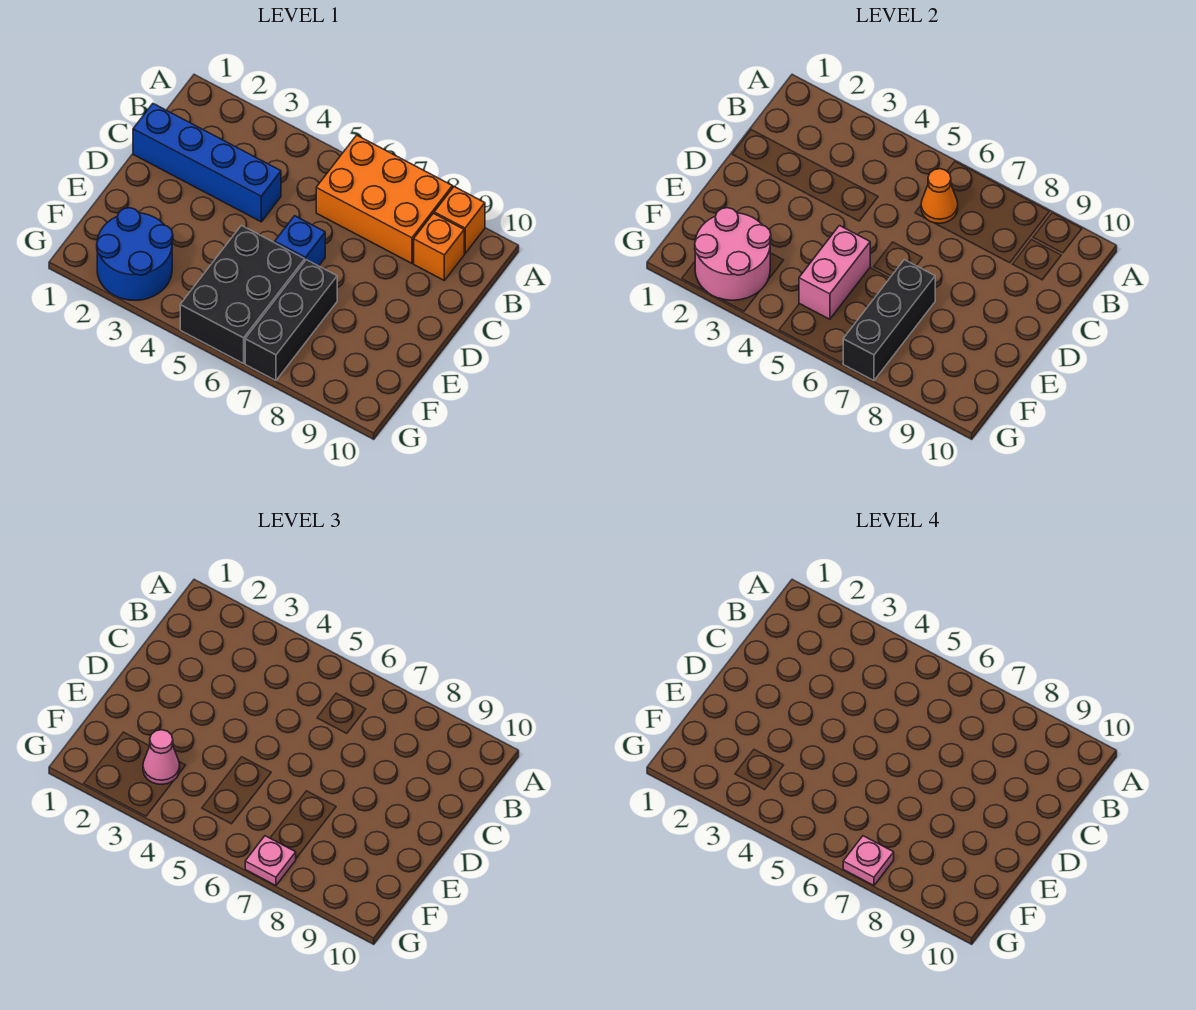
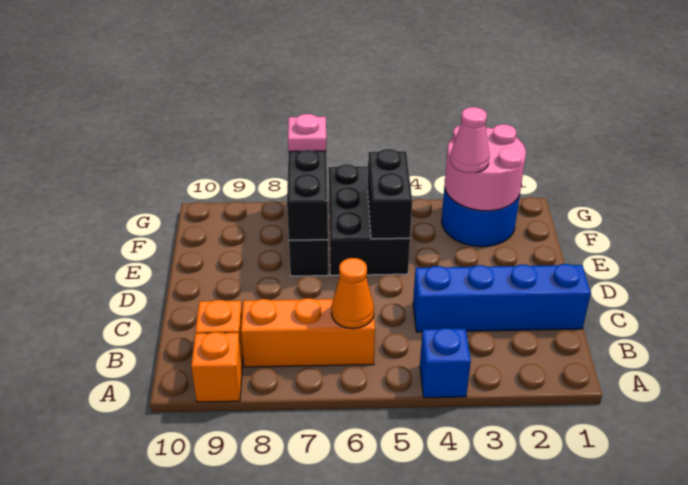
orange brick A6:B8 level 1 -> orange brick B6:B8 level 1
blue brick D6 level 1 -> blue brick A4 level 1
pink brick E5:F5 level 2 -> black brick E5:F5 level 2
pink plate G7 level 4 -> none

